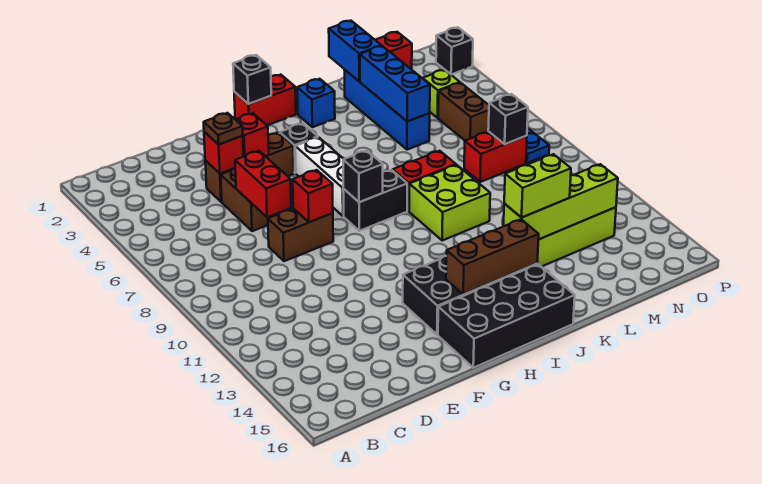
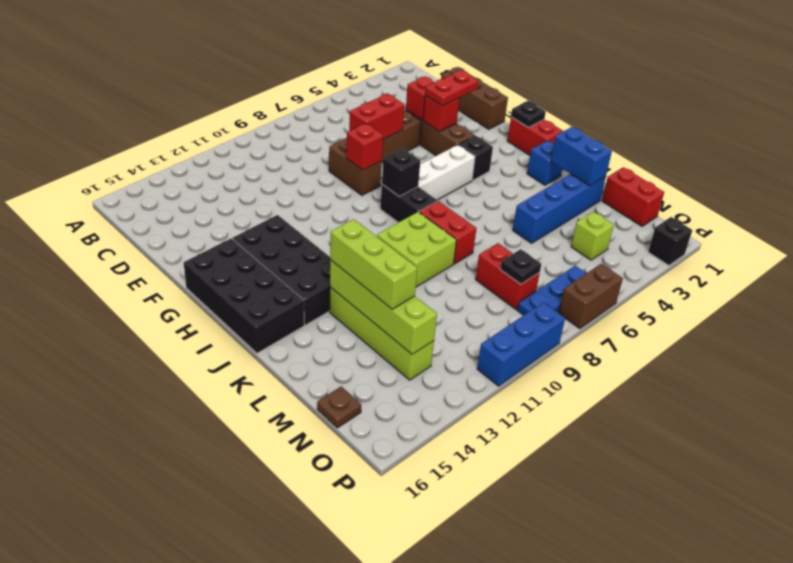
brown plate E4 level 3 -> brown plate N16 level 1
none -> red plate F3:F4 level 3
black brick H1 level 2 -> black plate H1 level 2
brown brick H14:J14 level 2 -> brown brick D1:F1 level 1
lime brick K13:L13 level 3 -> lime brick K13:M13 level 3
blue brick L1:L2 level 2 -> blue brick K2:L2 level 2
blue brick L3:L5 level 2 -> blue brick P9:P11 level 1
brown brick N5:N6 level 1 -> brown brick P6:P7 level 1
black brick N8 level 2 -> black plate N8 level 2

